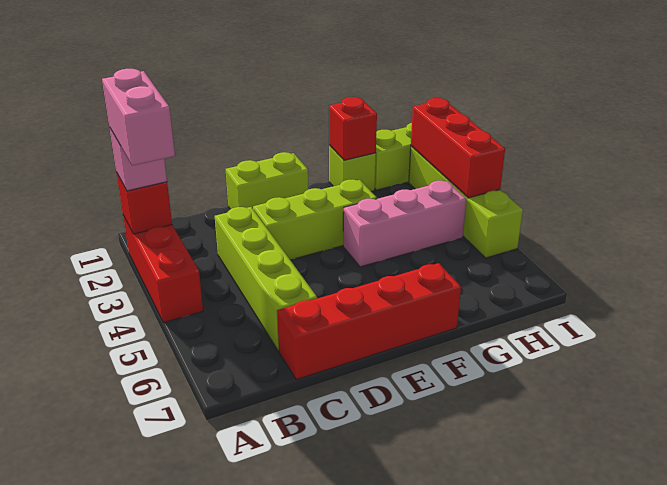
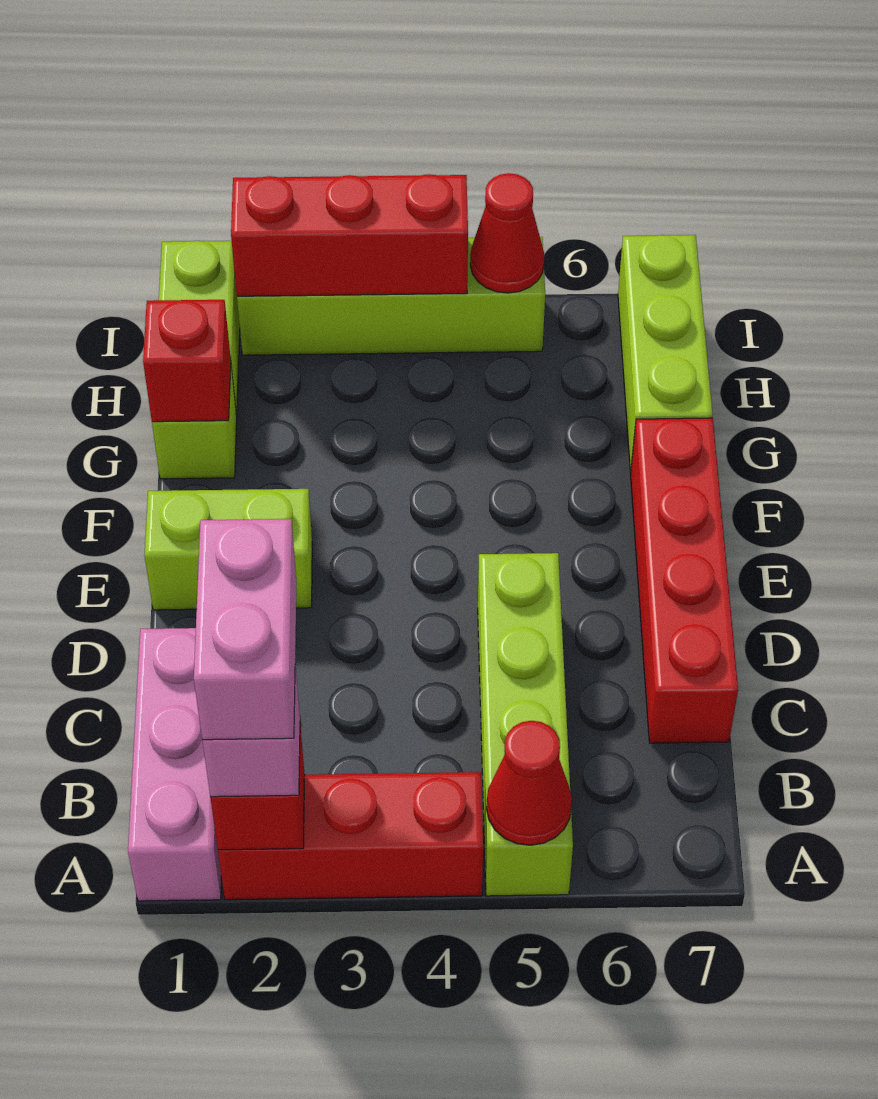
pink brick A2:A3 level 4 -> pink brick A2:B2 level 4
none -> red cone A5 level 2
lime brick C3:C6 level 1 -> lime brick A5:D5 level 1
lime brick D1:E1 level 1 -> lime brick E1:E2 level 1
lime brick D3:F3 level 1 -> lime brick G7:I7 level 1
pink brick F4:H4 level 1 -> pink brick A1:C1 level 1
none -> red cone I5 level 2

